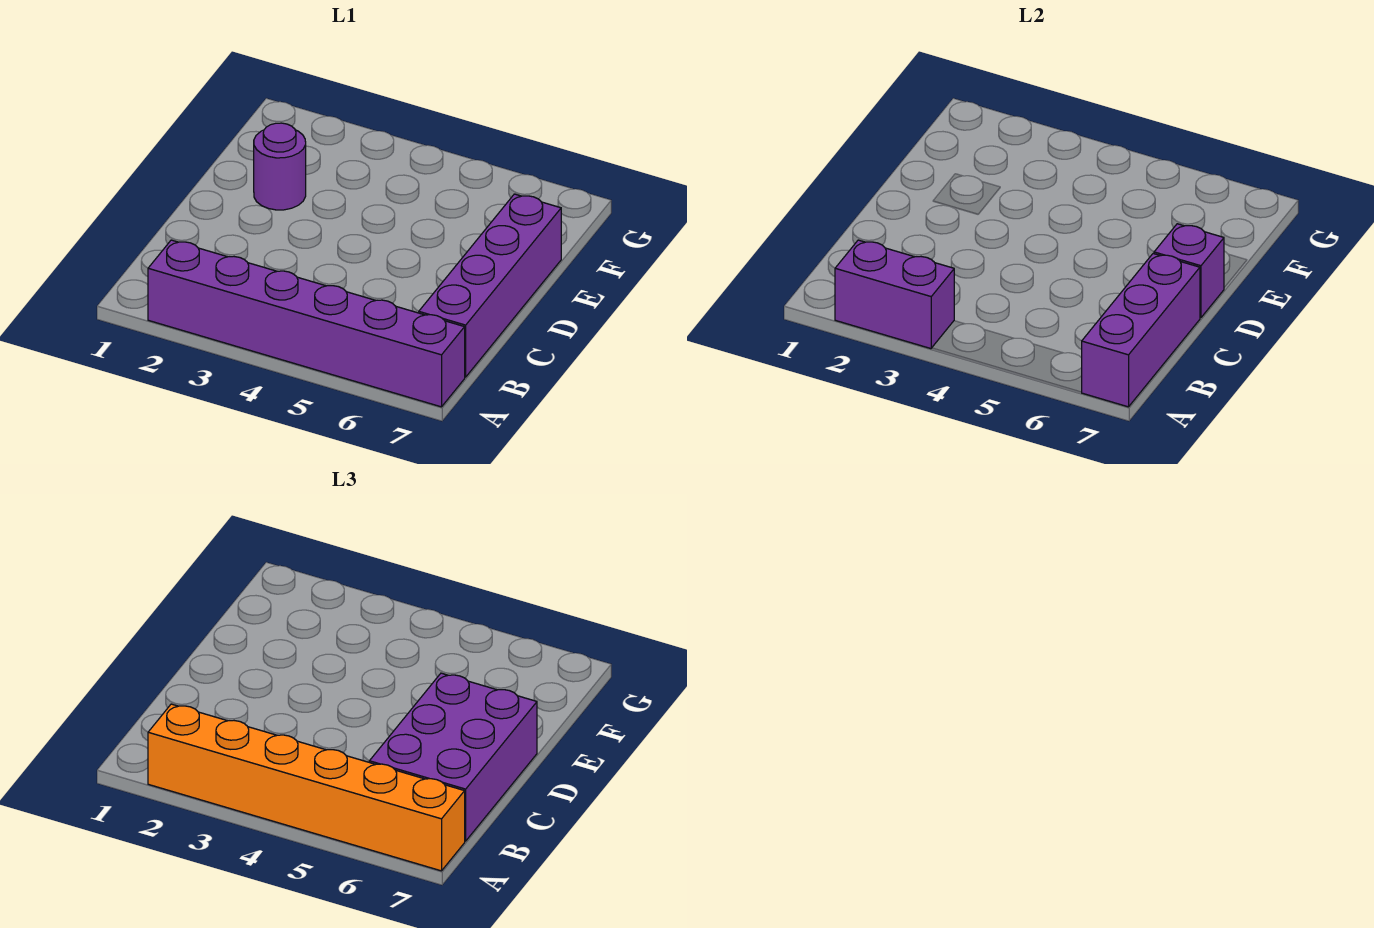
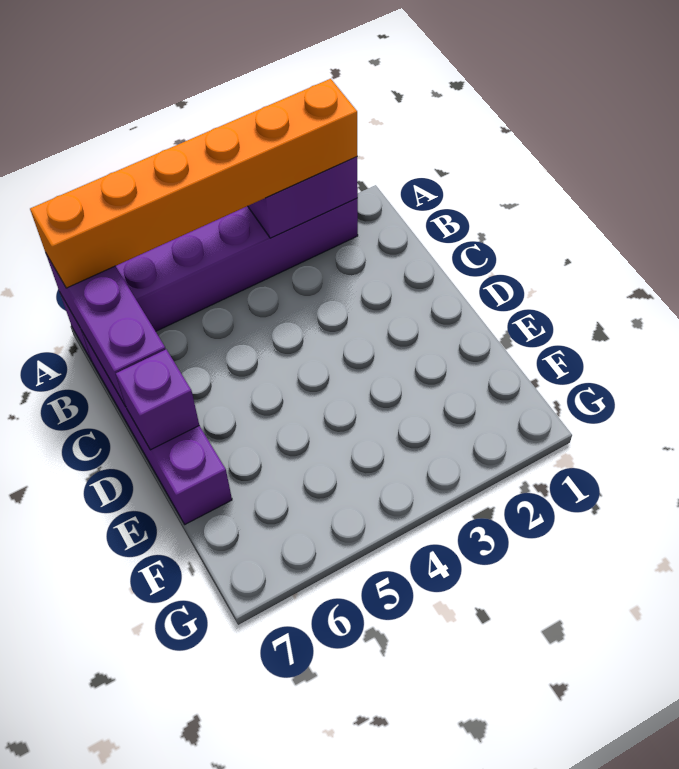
purple brick B6:D7 level 3 -> none
purple round brick E2 level 1 -> none

